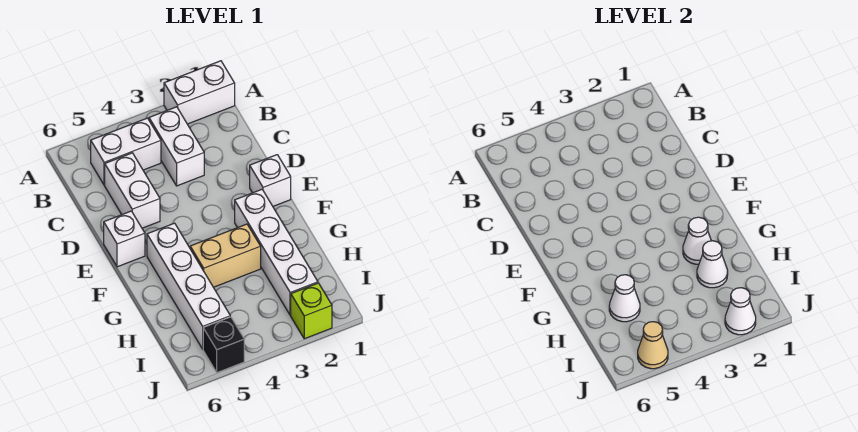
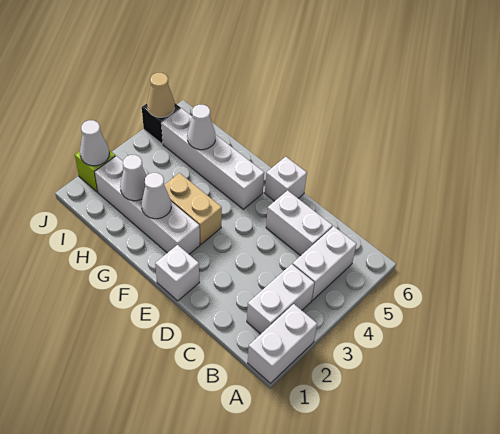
white brick B3:C3 level 1 -> white brick B2:B3 level 1
tan brick G3:G4 level 1 -> tan brick F3:G3 level 1

